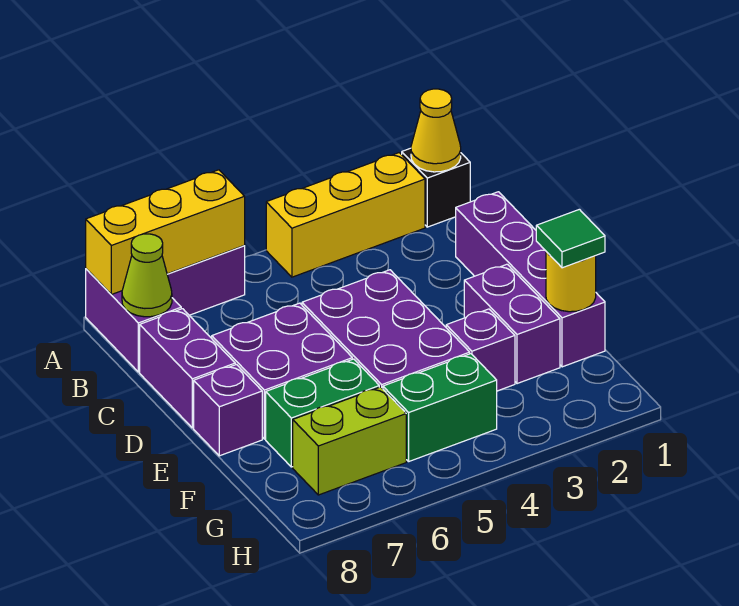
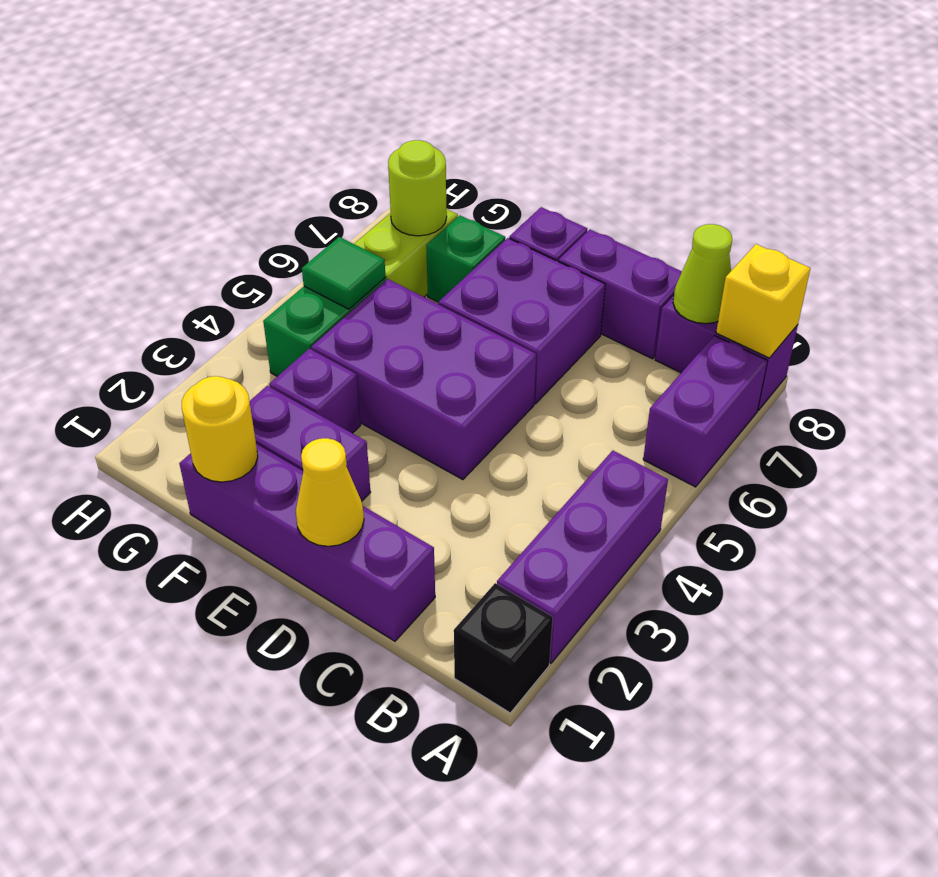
yellow cone A1 level 2 -> yellow cone D1 level 2
yellow brick A2:A4 level 1 -> purple brick A2:A4 level 1
yellow brick A6:A8 level 2 -> yellow brick A8 level 2
green tile F1 level 3 -> green tile G5 level 2
green brick F6:F7 level 1 -> green brick F7 level 1
none -> lime round brick G7 level 2

